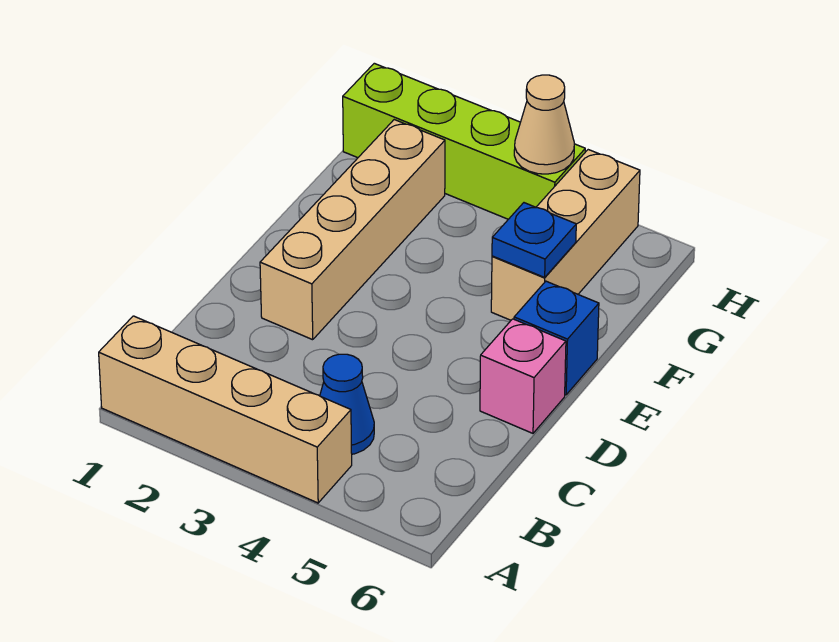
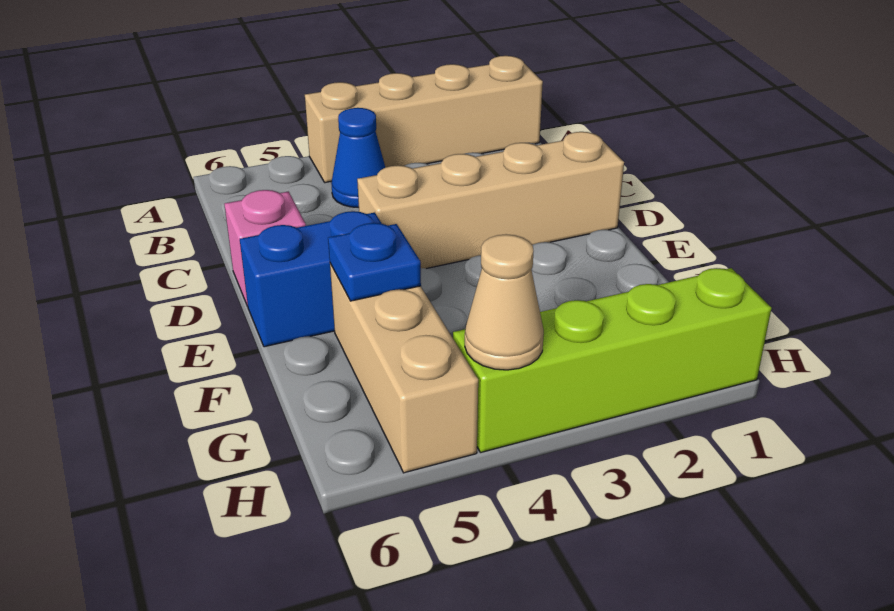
tan brick D2:G2 level 1 -> tan brick D1:D4 level 1
blue brick E6 level 1 -> blue brick E5:E6 level 1

